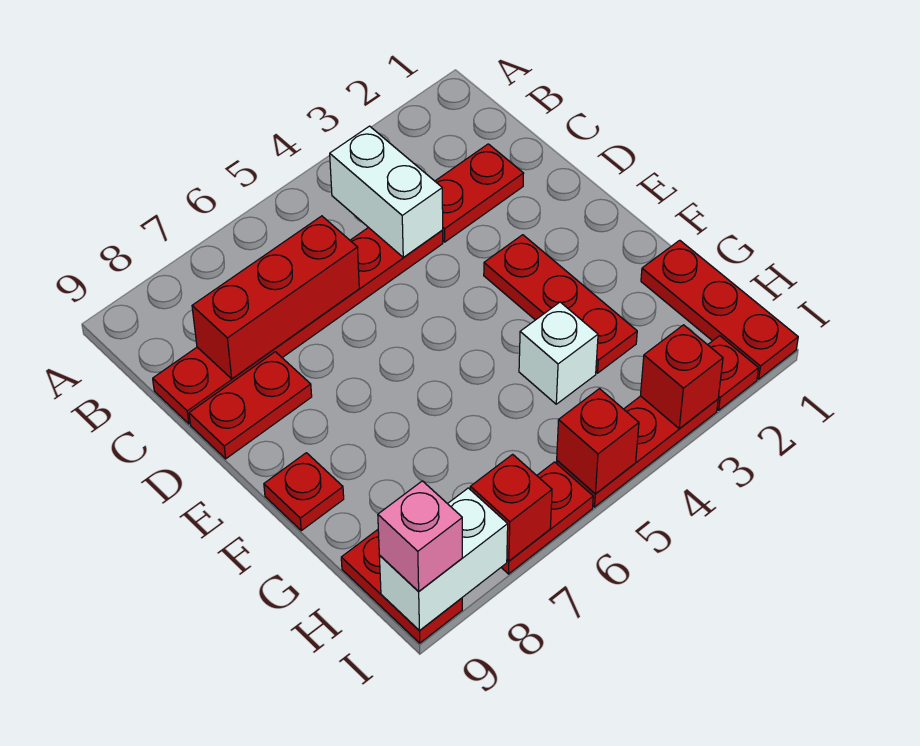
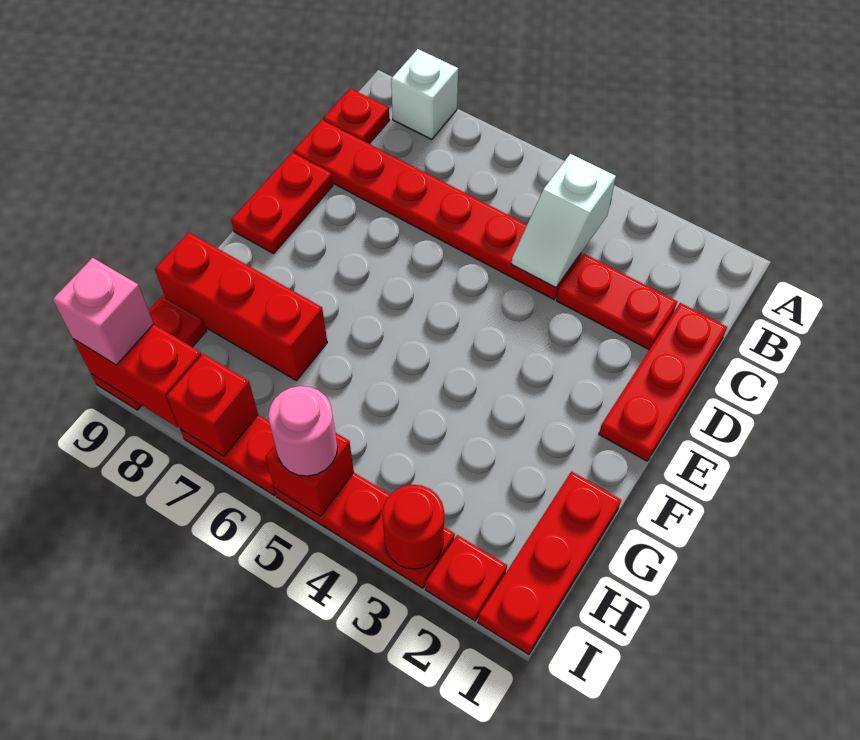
white brick B4:C4 level 2 -> white slope B4:C4 level 2 top B
red brick C6:C8 level 2 -> red brick G7:G9 level 1
red plate D8:D9 level 1 -> red plate D9:E9 level 1
red plate E3:G3 level 1 -> red plate C1:E1 level 1
red plate F9 level 1 -> red plate B9 level 1
white brick G4 level 1 -> white brick A8 level 1
red brick I3 level 2 -> red round brick I3 level 2
none -> pink round brick I5 level 3
white brick I8:I9 level 2 -> red brick I8:I9 level 2

